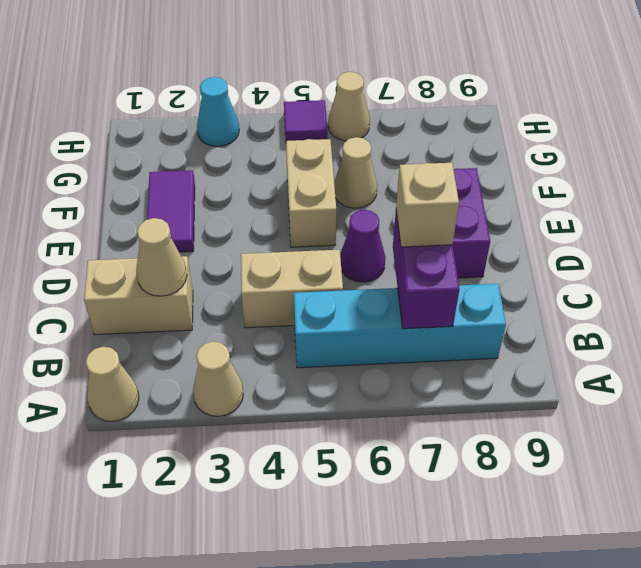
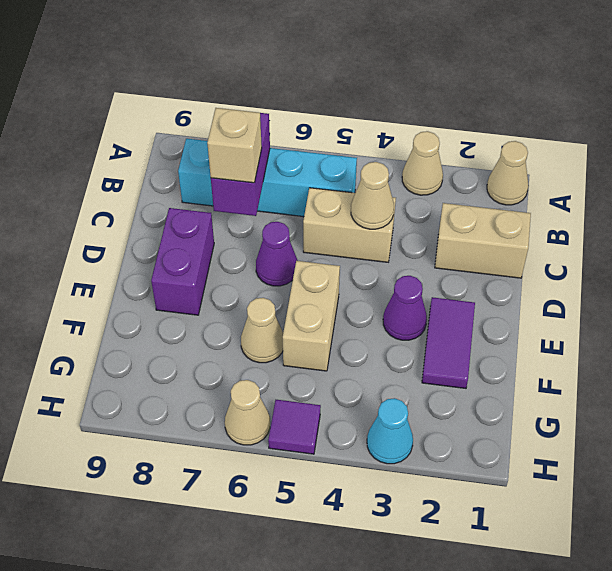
tan cone C2 level 2 -> tan cone C4 level 2
none -> purple cone E3 level 1

